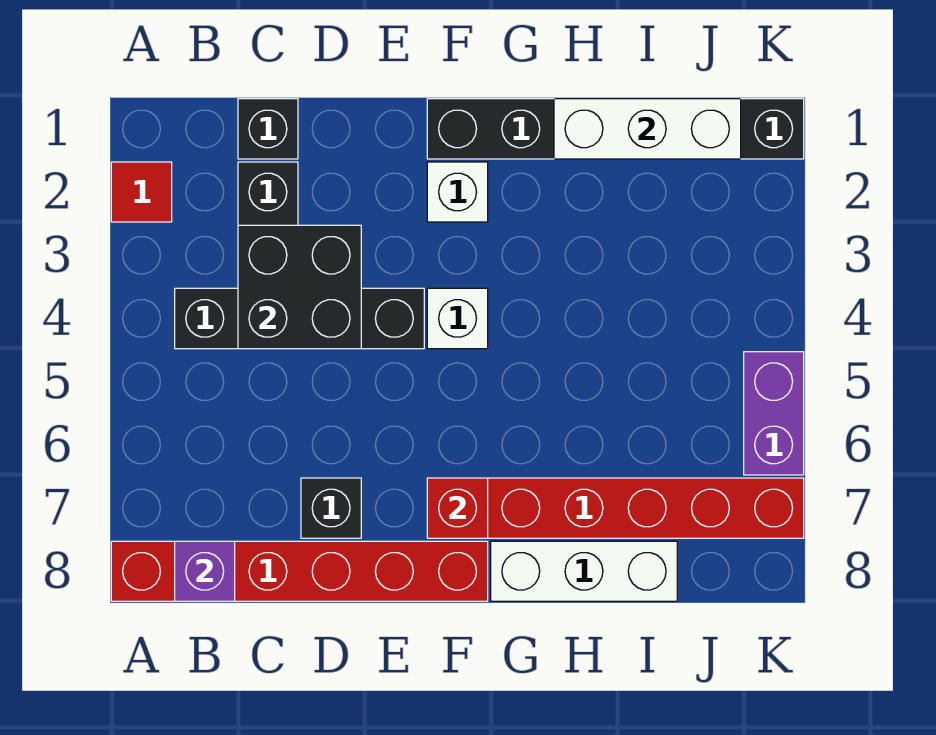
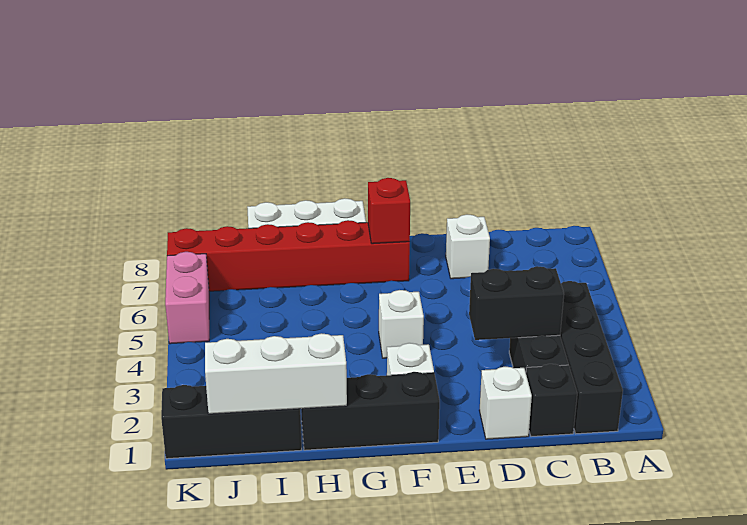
red tile A2 level 1 -> none
red brick A8:F8 level 1 -> none
black brick B4:E4 level 1 -> black brick B1:B4 level 1
purple brick B8 level 2 -> none
black brick C3:D4 level 2 -> black brick C3:D3 level 2
none -> white brick D1 level 1
black brick D7 level 1 -> white brick D7 level 1
purple brick K5:K6 level 1 -> pink brick K5:K6 level 1

